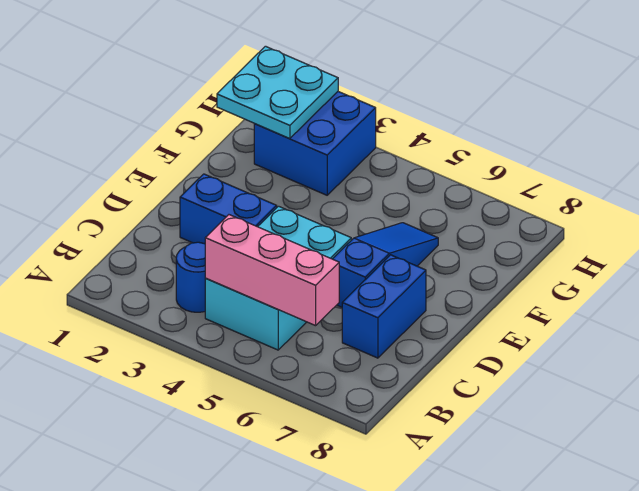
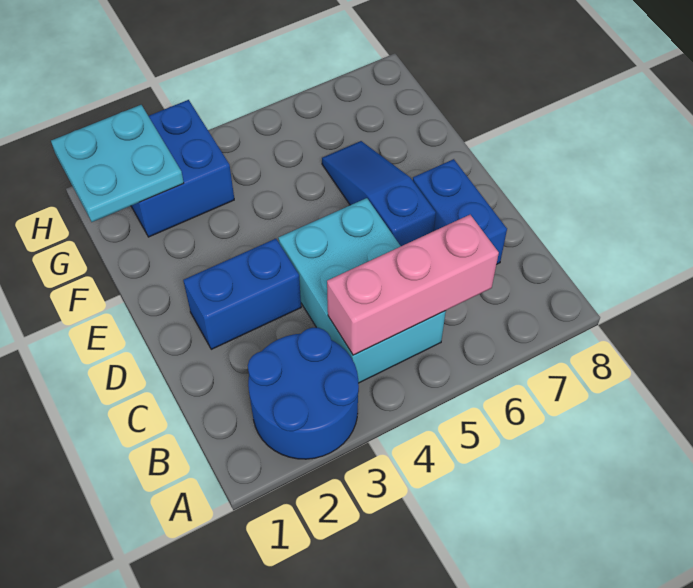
blue round brick B3 level 1 -> blue round brick A2:B3 level 1

